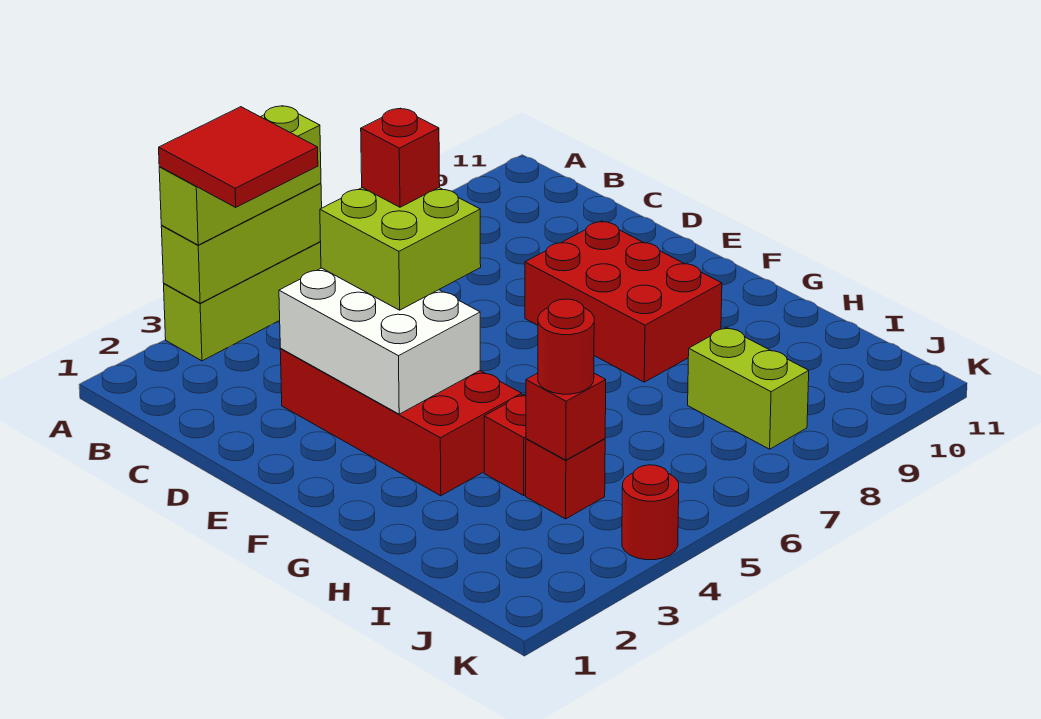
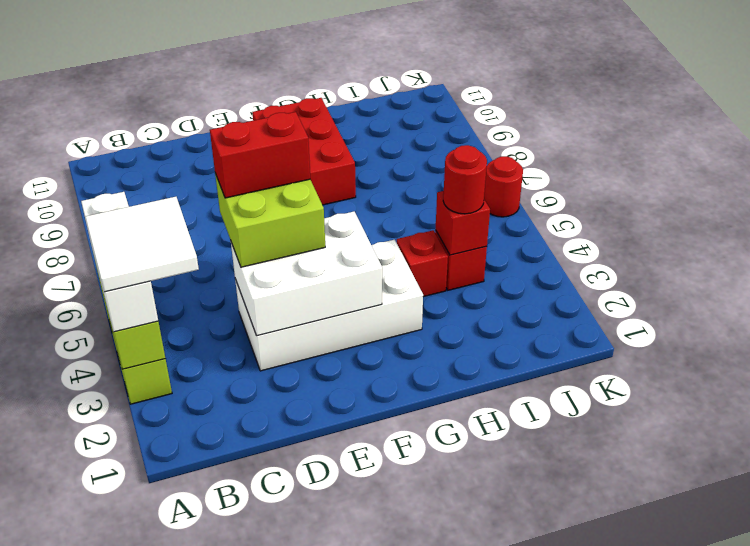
lime brick A3:A5 level 3 -> white brick A3:A5 level 3
red tile A3:B4 level 4 -> white tile A3:B4 level 4
red brick D3:G4 level 1 -> white brick D3:G4 level 1
red brick D5 level 4 -> red brick D5:E5 level 4
red brick E8:G9 level 1 -> red brick F8:G10 level 1
lime brick I8:J8 level 1 -> none
red round brick K4 level 1 -> red round brick K6 level 1

